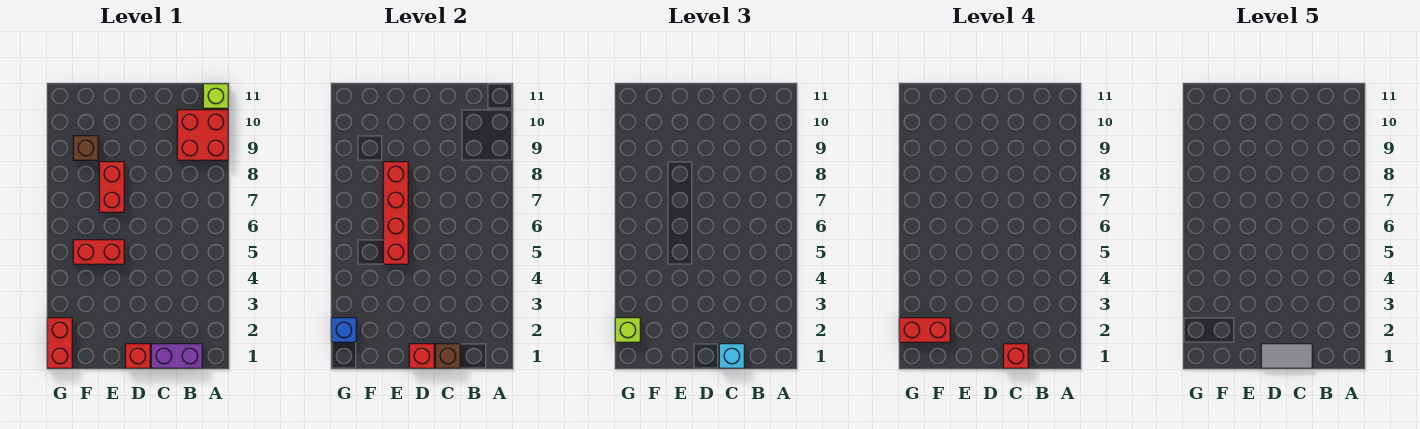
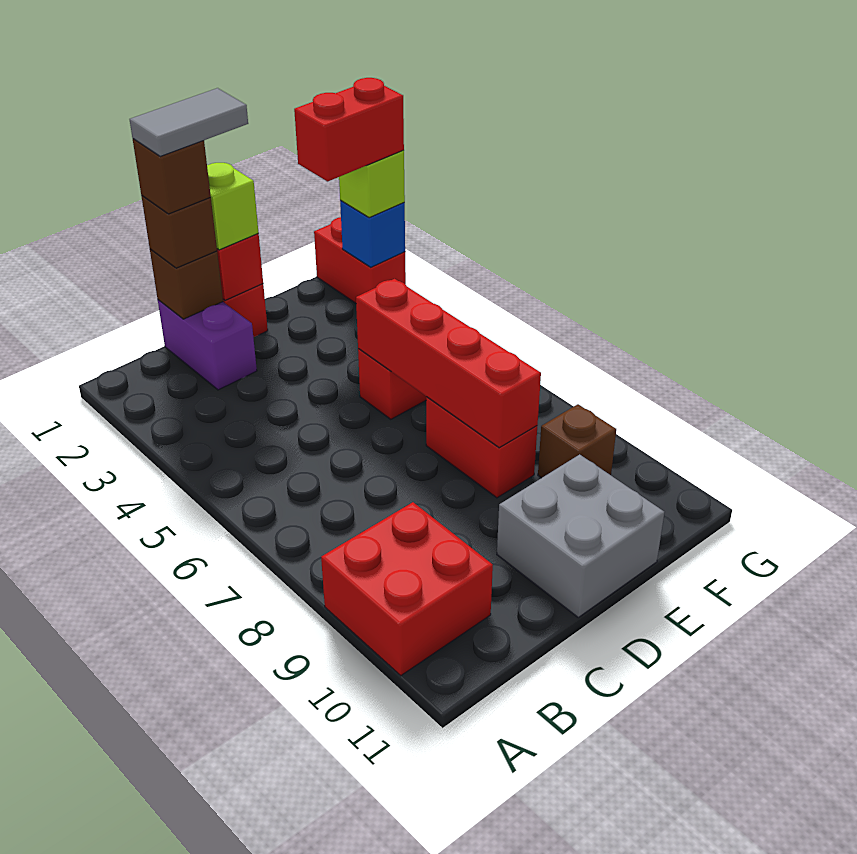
lime brick A11 level 1 -> lime brick D1 level 3
purple brick B1:C1 level 1 -> purple brick C1:C2 level 1
cyan brick C1 level 3 -> brown brick C1 level 3
red brick C1 level 4 -> brown brick C1 level 4
none -> grey brick D10:E11 level 1

